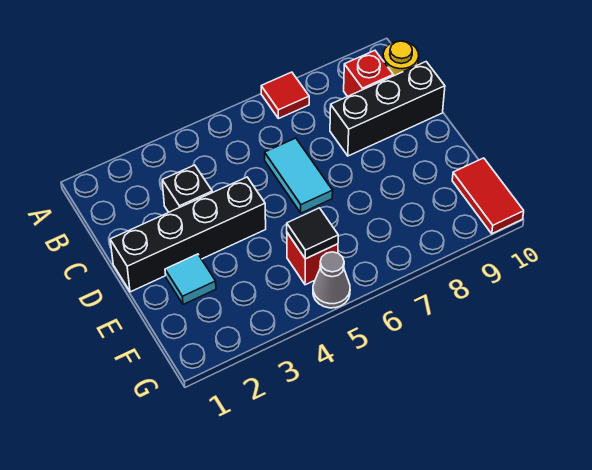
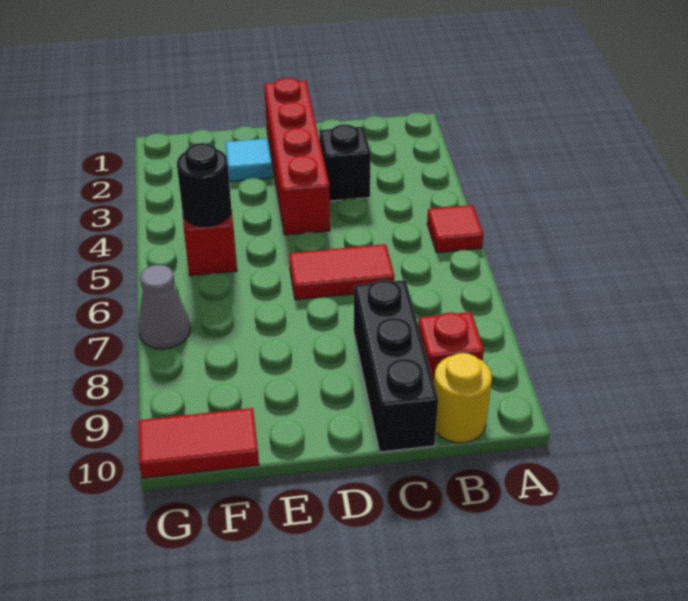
red tile A7 level 1 -> red tile A5 level 1
cyan tile C6:D6 level 1 -> red tile C6:D6 level 1
black brick D1:D4 level 1 -> red brick D1:D4 level 1
black tile F5 level 2 -> black round brick F5 level 2
grey cone G5 level 1 -> grey cone G7 level 1

